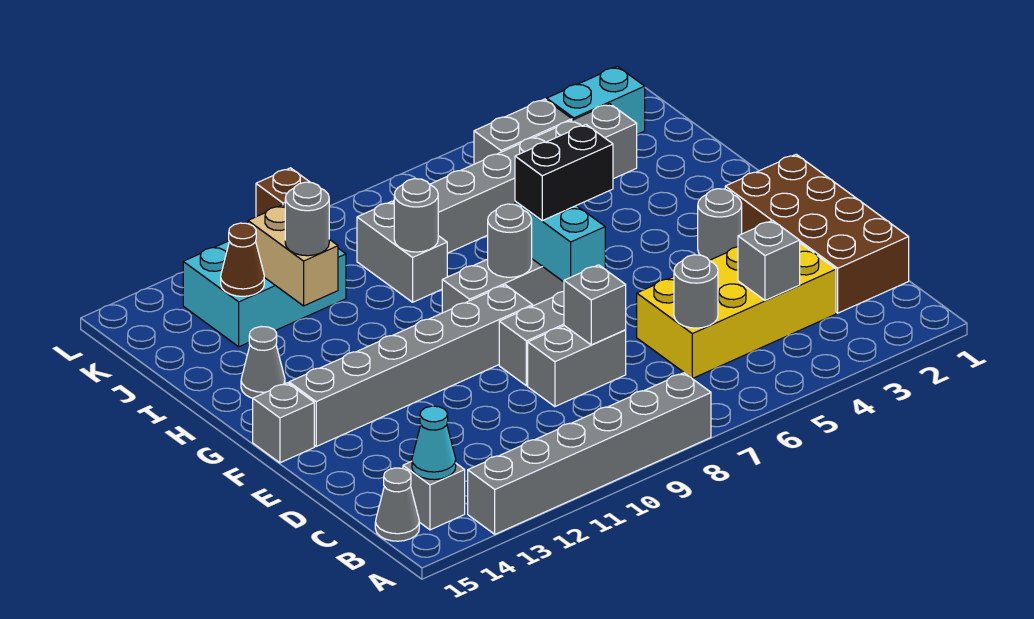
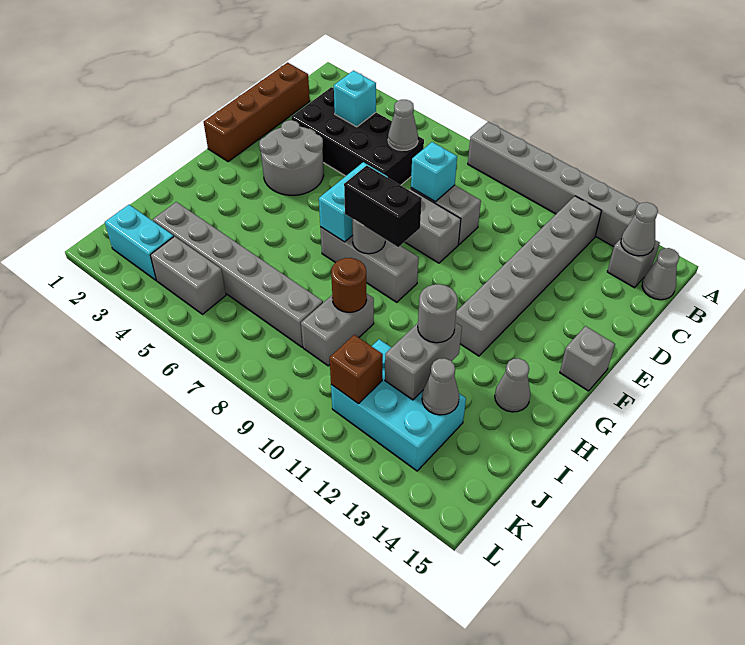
cyan cone B14 level 2 -> grey cone B14 level 2
brown brick C1:F2 level 1 -> brown brick C1:F1 level 1
yellow brick C3:D6 level 1 -> black brick C3:D6 level 1
grey brick C4 level 2 -> cyan brick C4 level 2
grey round brick C6 level 2 -> grey cone C6 level 2
grey brick D8 level 2 -> cyan brick D8 level 2
grey round brick F3 level 1 -> grey round brick E3:F4 level 1
grey brick F9:F14 level 1 -> grey brick B12:G12 level 1
black brick G6:G7 level 3 -> black brick G8:G9 level 3
grey round brick I9 level 2 -> brown round brick I9 level 2
tan brick I12:J12 level 2 -> grey brick I12:J12 level 2
brown cone J13 level 2 -> grey cone J13 level 2

